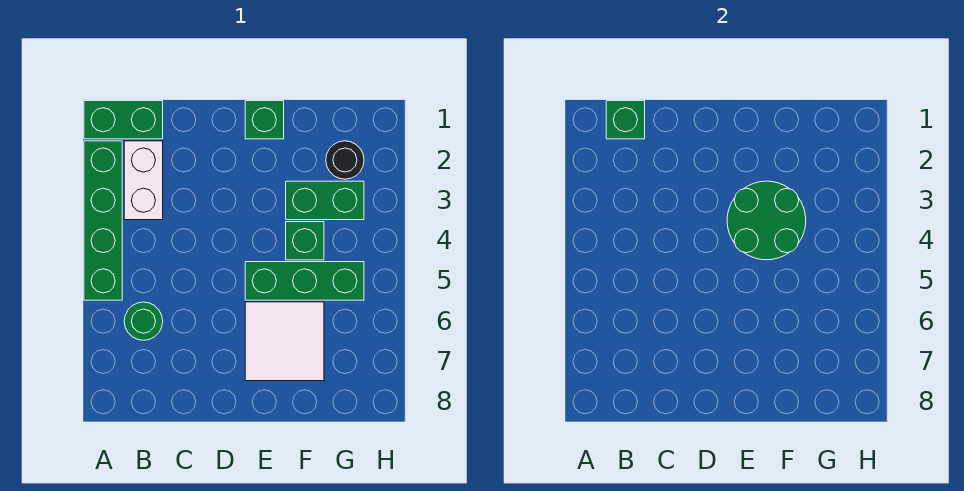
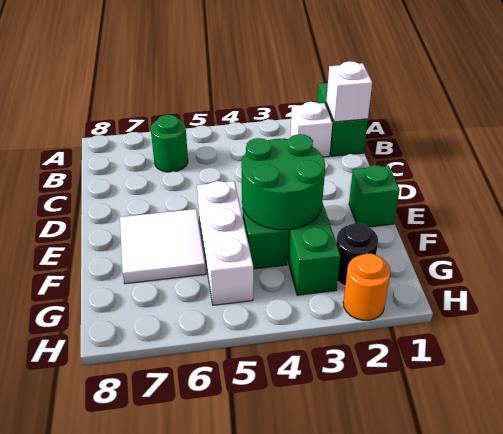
green brick A2:A5 level 1 -> none
green brick B1 level 2 -> white brick B1 level 2
white brick B2:B3 level 1 -> white brick B2 level 1
green brick E5:G5 level 1 -> white brick E5:G5 level 1
none -> orange round brick H2 level 1

